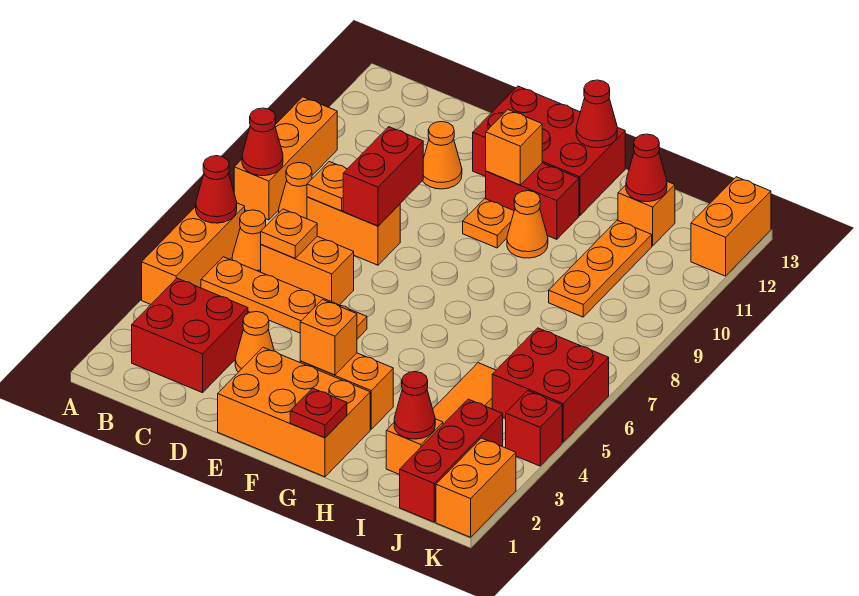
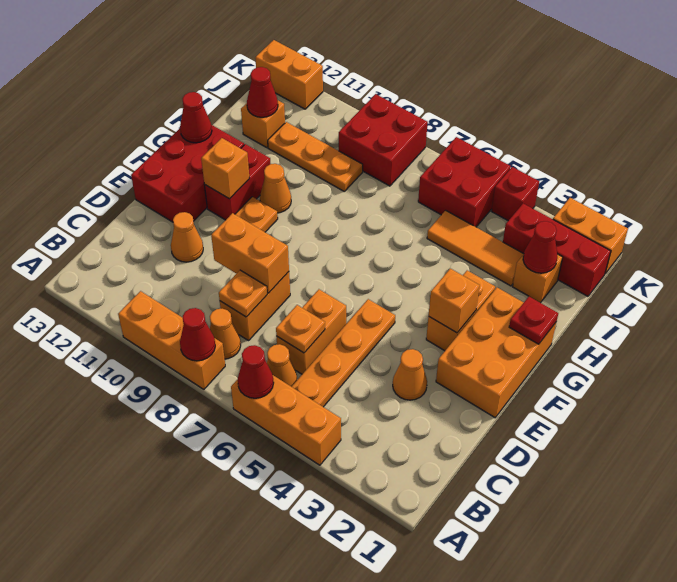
red brick B2:C3 level 1 -> red brick J8:K9 level 1
red brick D8:D9 level 2 -> orange brick D8:D9 level 2

